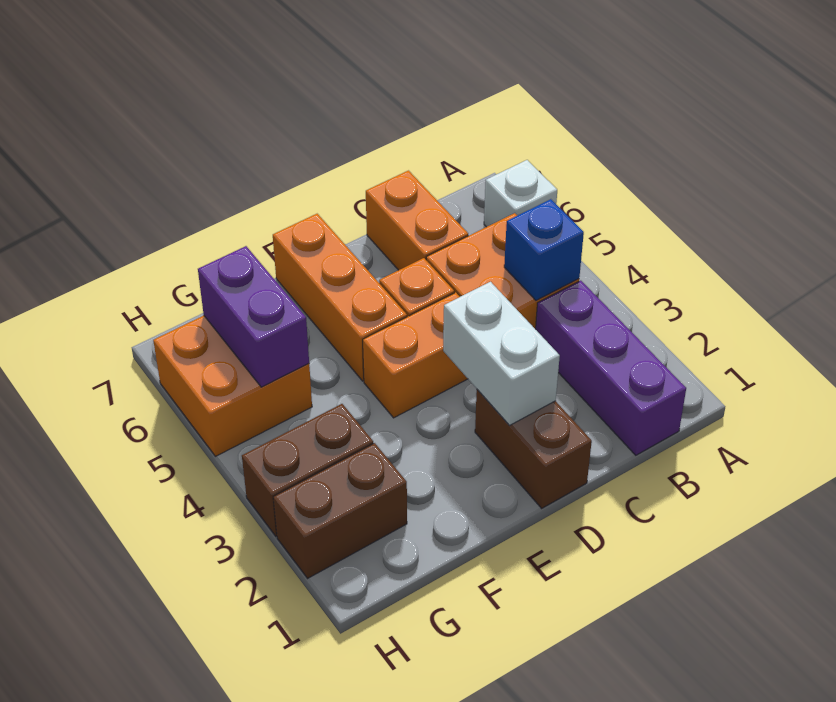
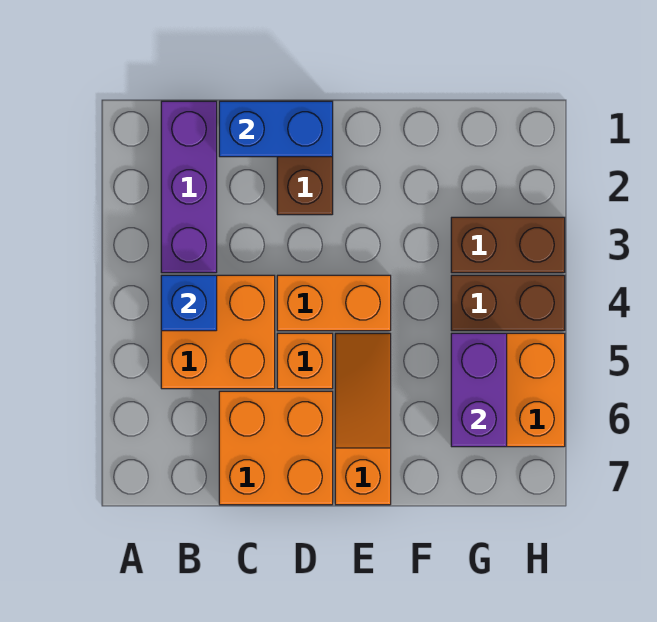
white brick A6 level 1 -> none
none -> blue brick C1:D1 level 2
orange brick C6:C7 level 1 -> orange brick C6:D7 level 1
white brick D2:D3 level 2 -> none
orange brick E5:E7 level 1 -> orange slope E5:E7 level 1 top 7
brown brick G2:H2 level 1 -> brown brick G4:H4 level 1

